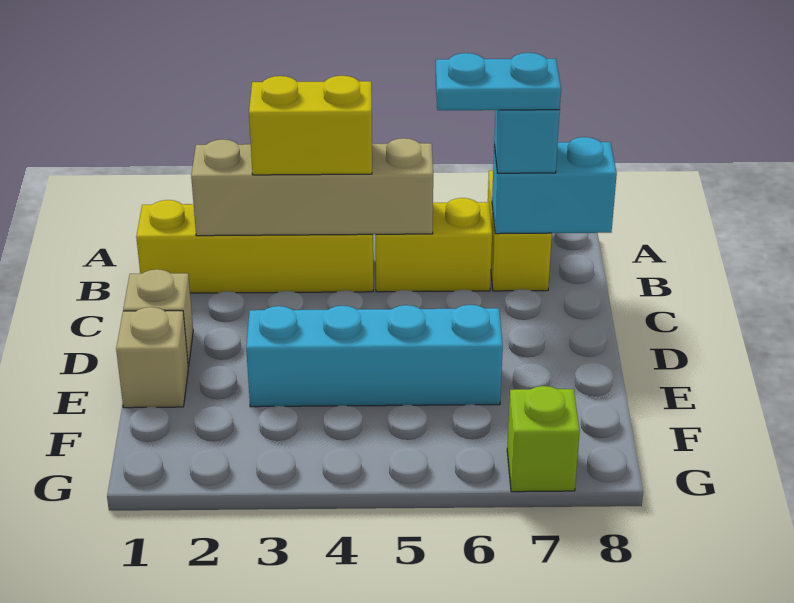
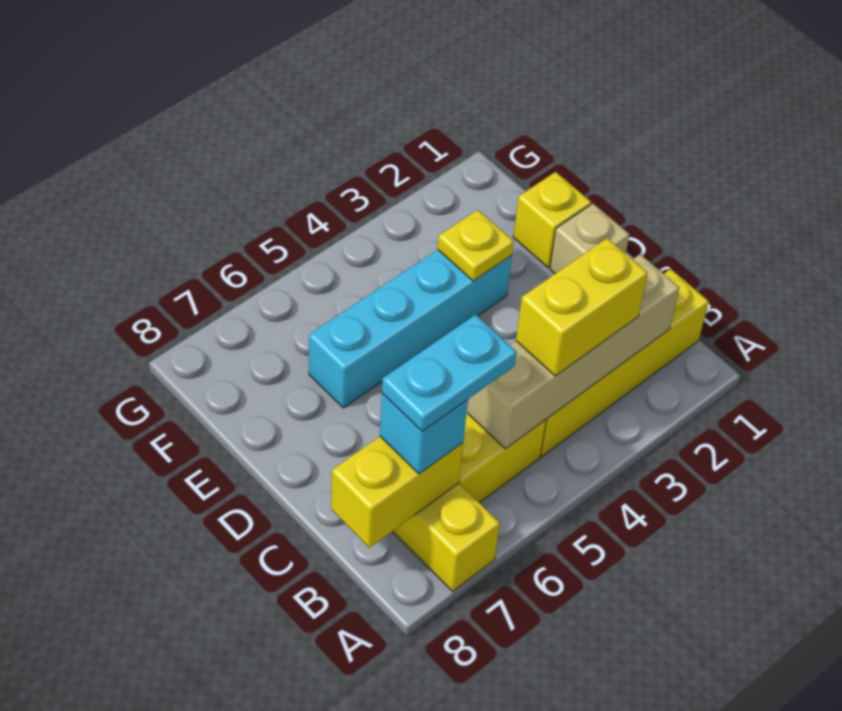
cyan brick B7:B8 level 2 -> yellow brick B7:B8 level 2
tan brick E1 level 1 -> yellow brick E1 level 1
none -> yellow plate E3 level 2
lime brick G7 level 1 -> none

